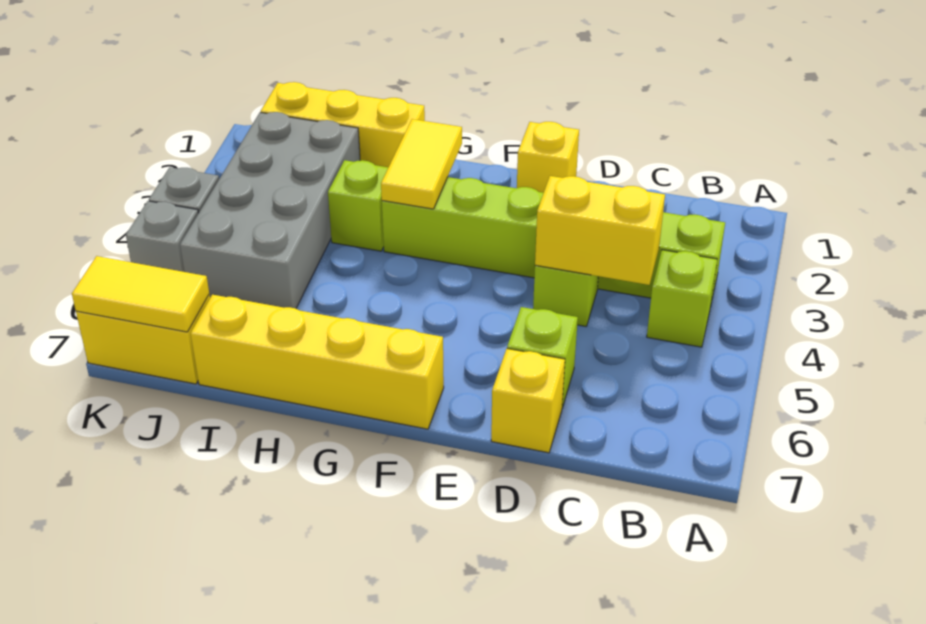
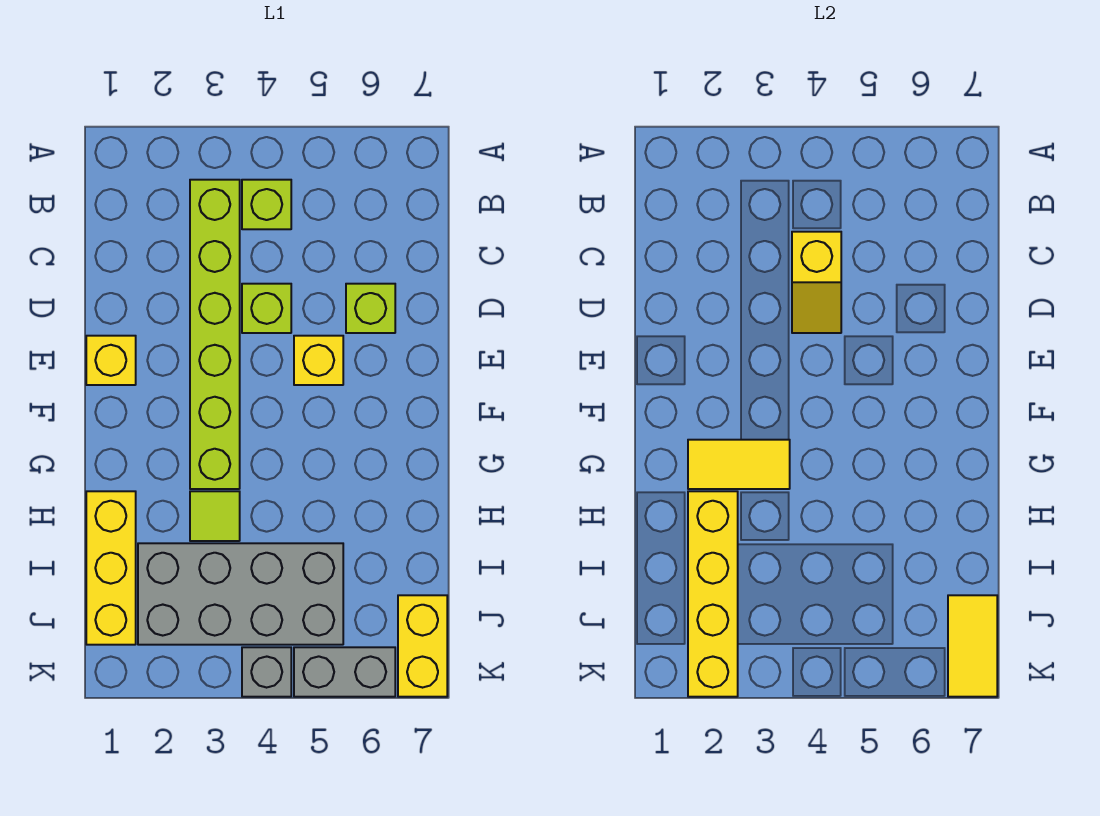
yellow brick C4:D4 level 2 -> yellow slope C4:D4 level 2 top C
yellow brick D7 level 1 -> yellow brick E5 level 1
yellow brick F7:I7 level 1 -> yellow brick H2:K2 level 2
lime brick H3 level 1 -> lime tile H3 level 1
grey brick K5 level 1 -> grey brick K5:K6 level 1

